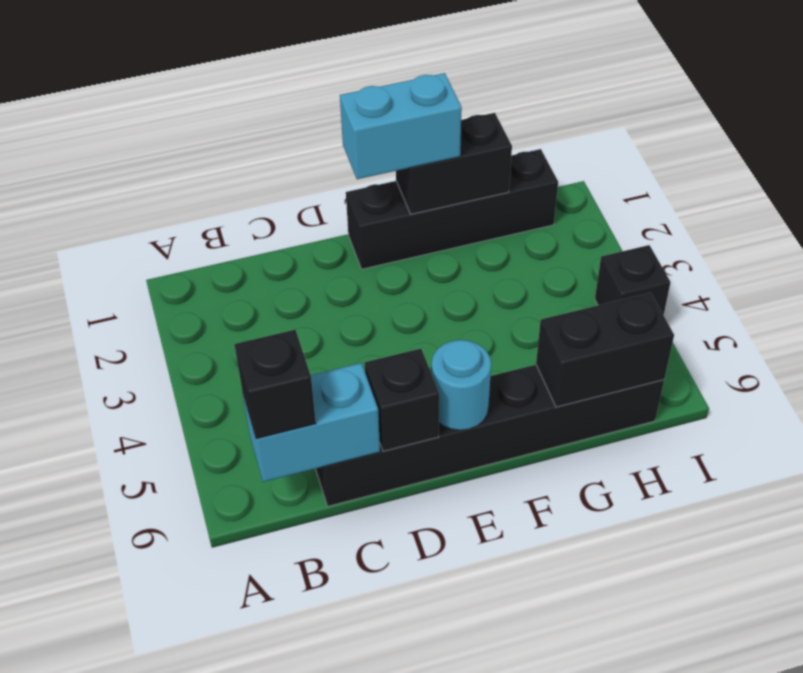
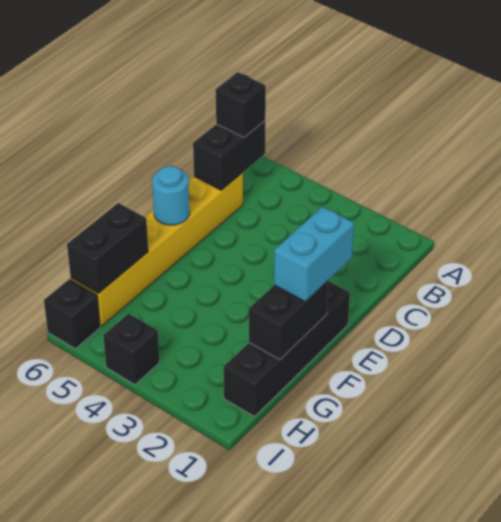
cyan brick B6:C6 level 2 -> black brick B6:C6 level 2
black brick C6:H6 level 1 -> yellow brick C6:H6 level 1
black brick D6 level 2 -> black brick I6 level 1

